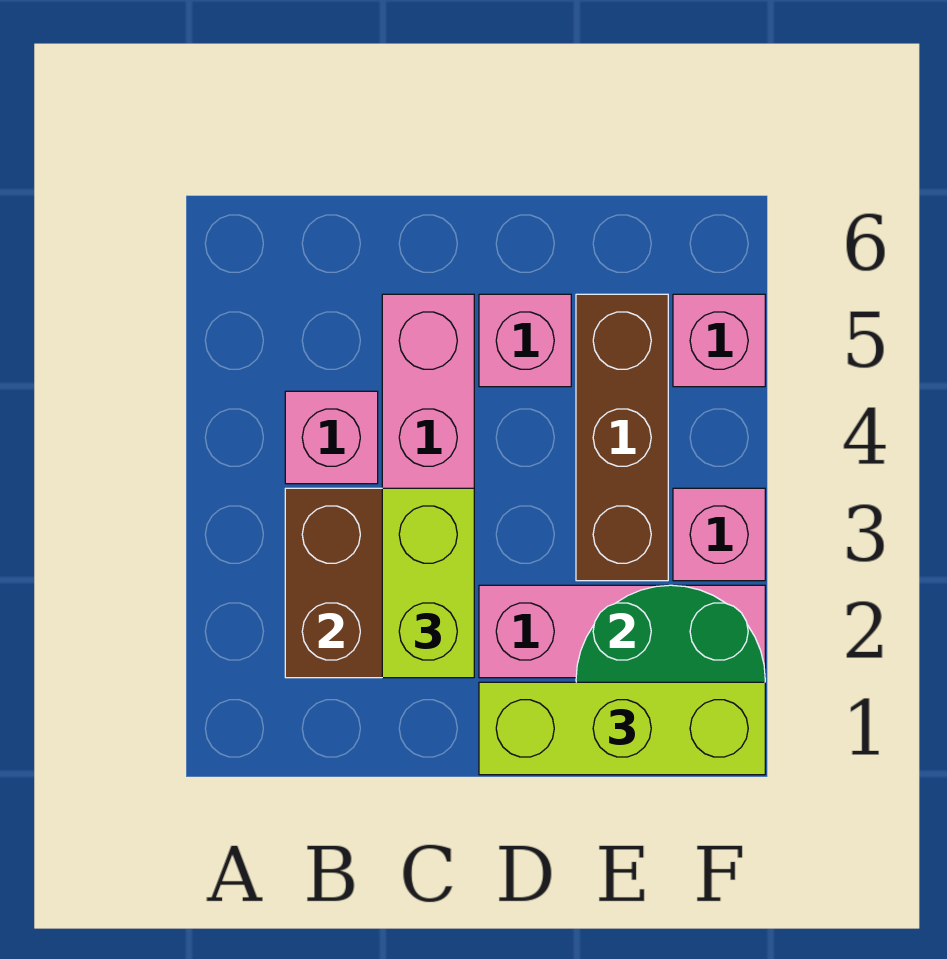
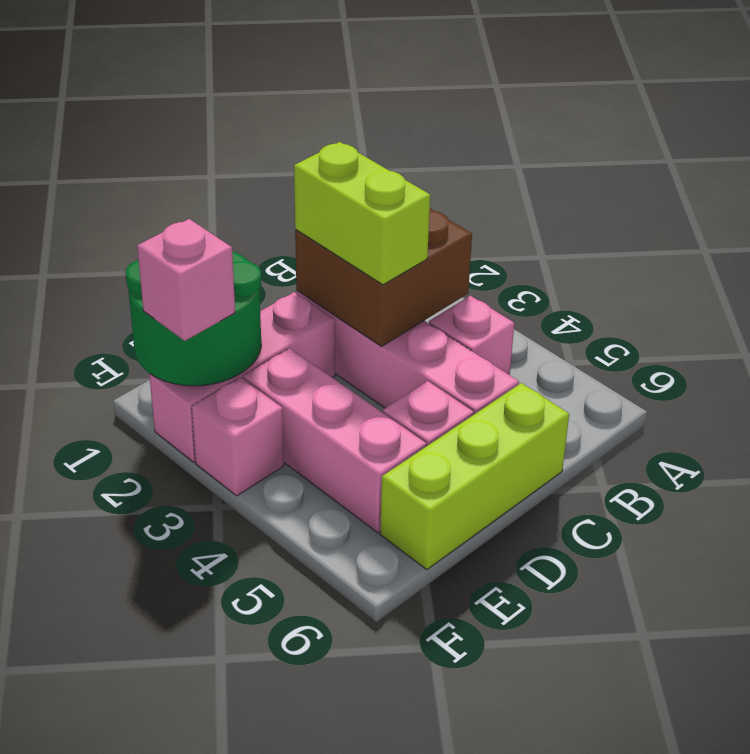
lime brick D1:F1 level 3 -> lime brick C6:E6 level 1
brown brick E3:E5 level 1 -> pink brick E3:E5 level 1
pink brick F5 level 1 -> pink brick F2 level 3

